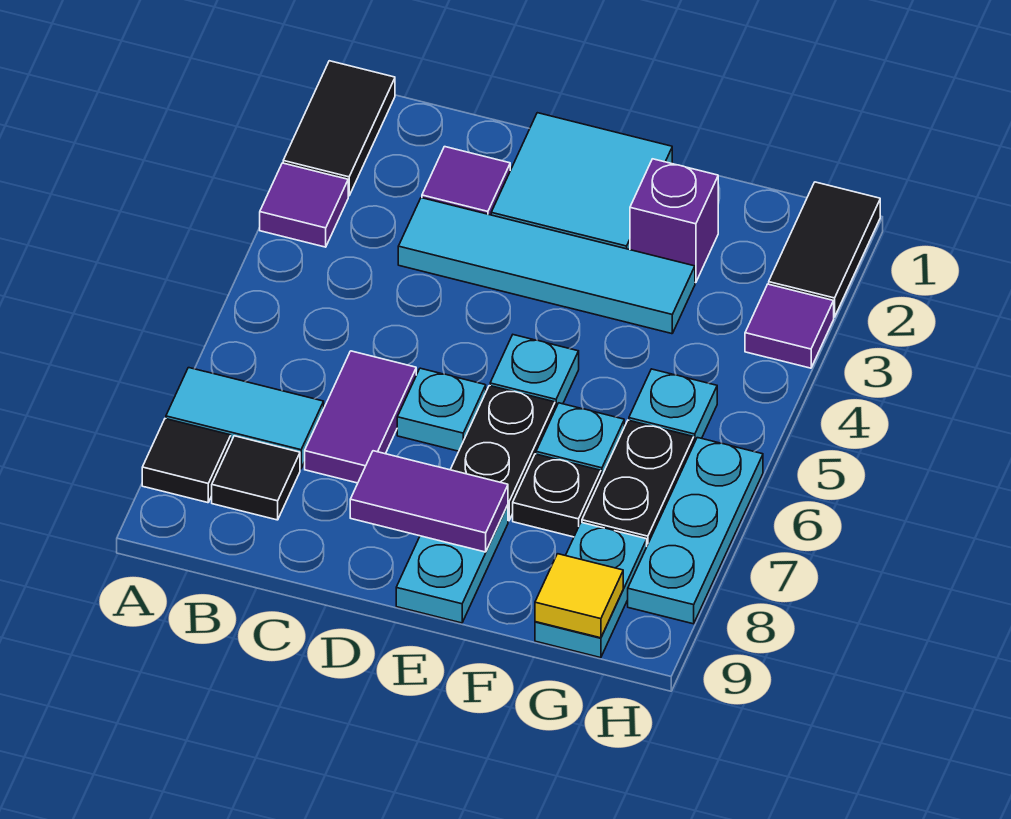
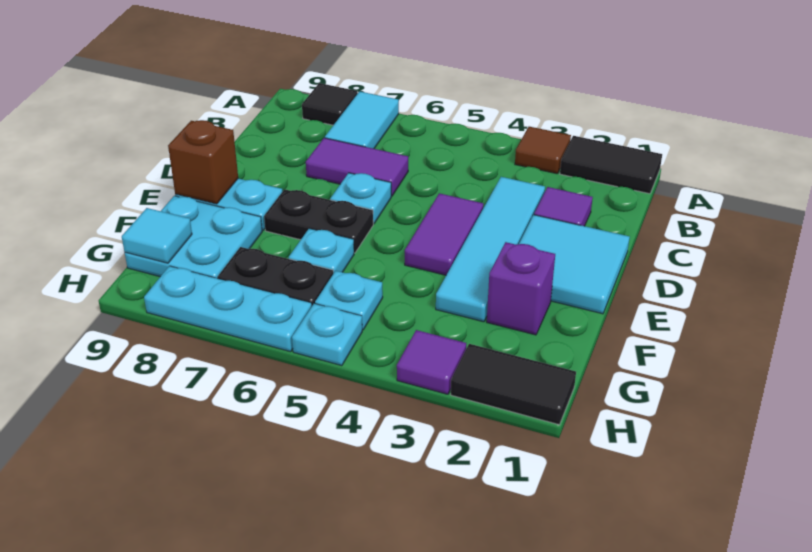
purple tile A3 level 1 -> brown tile A3 level 1
black tile B8 level 1 -> none
purple tile D8:E8 level 2 -> purple tile D4:E4 level 1
cyan plate E5 level 1 -> cyan plate H5 level 1
none -> brown brick E9 level 2
black plate F7 level 1 -> none
cyan plate G8:G9 level 1 -> cyan plate F8:G9 level 1
yellow tile G9 level 2 -> cyan tile G9 level 2

